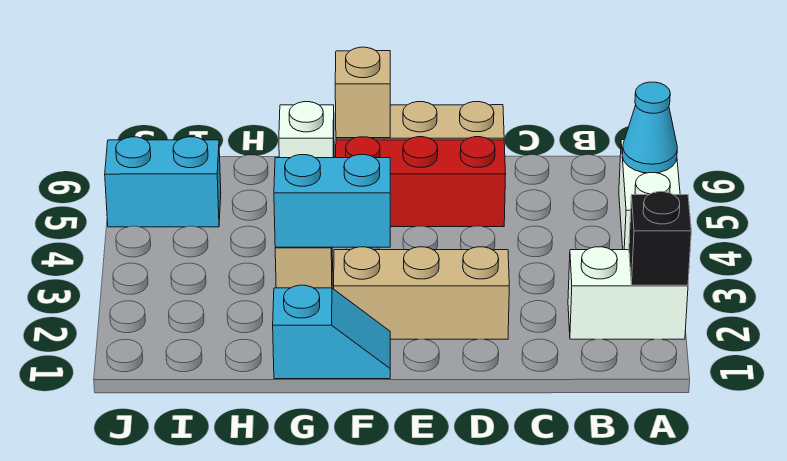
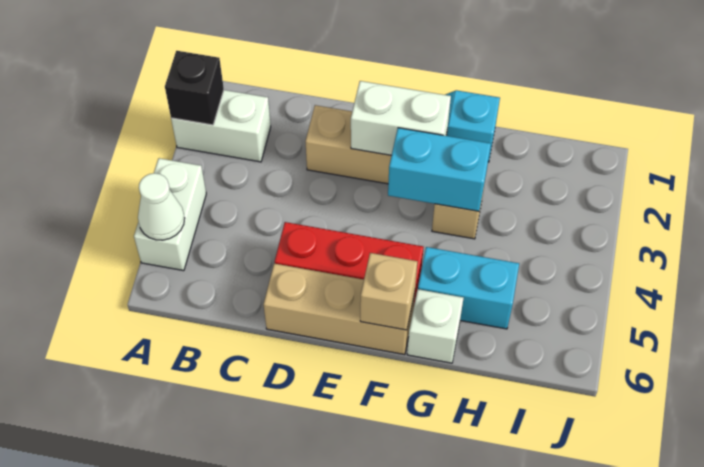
cyan cone A5 level 2 -> white cone A5 level 2
none -> white brick E2:F2 level 2
cyan brick I5:J5 level 1 -> cyan brick G5:H5 level 1

